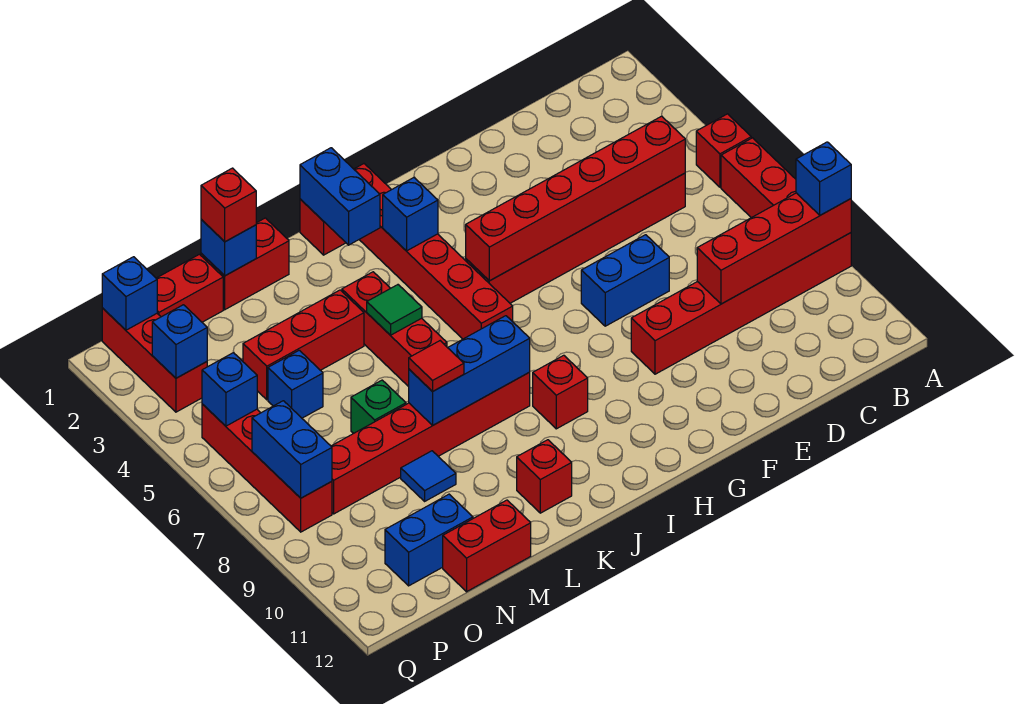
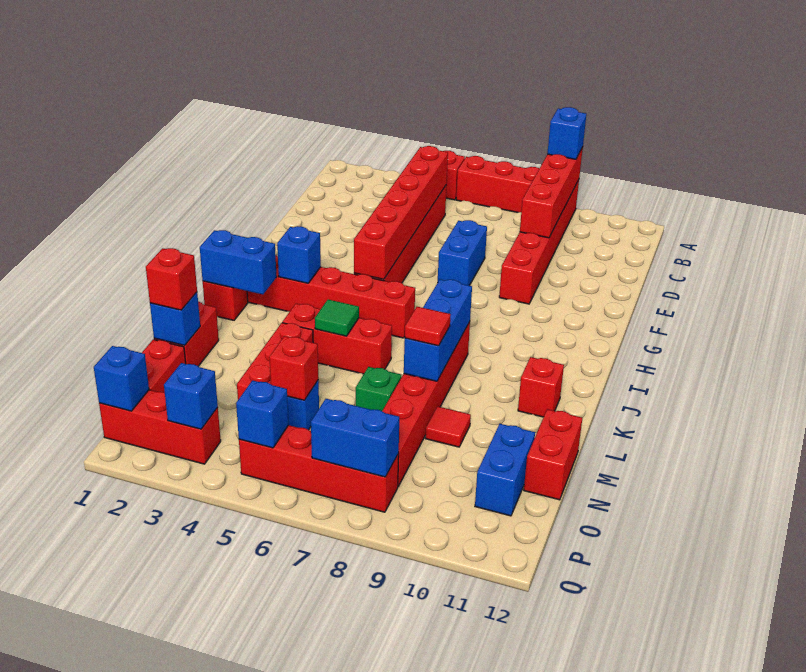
red brick I9 level 1 -> red brick N5 level 2
blue tile M9 level 1 -> red tile M9 level 1

